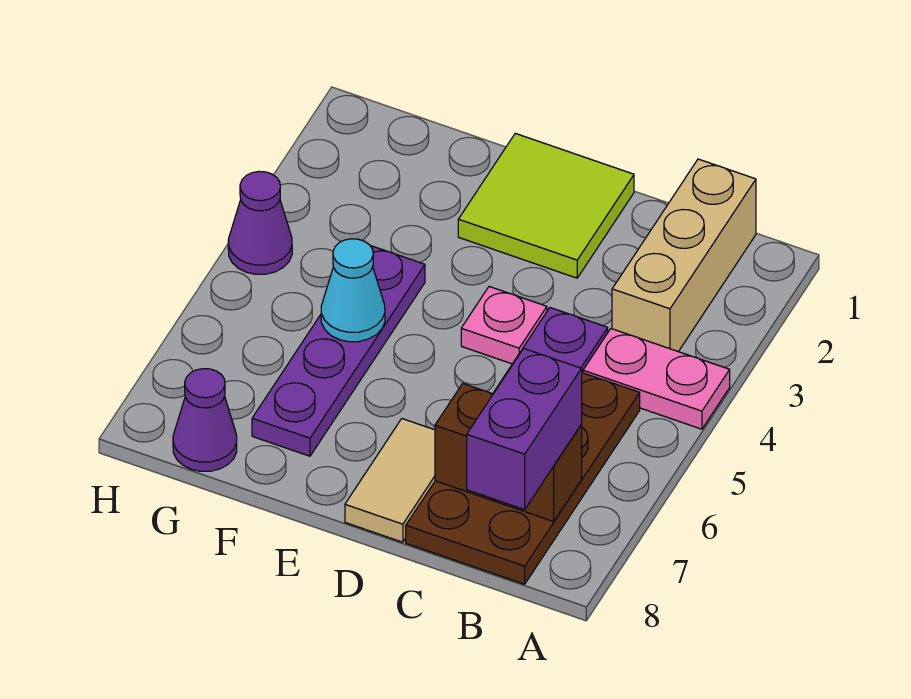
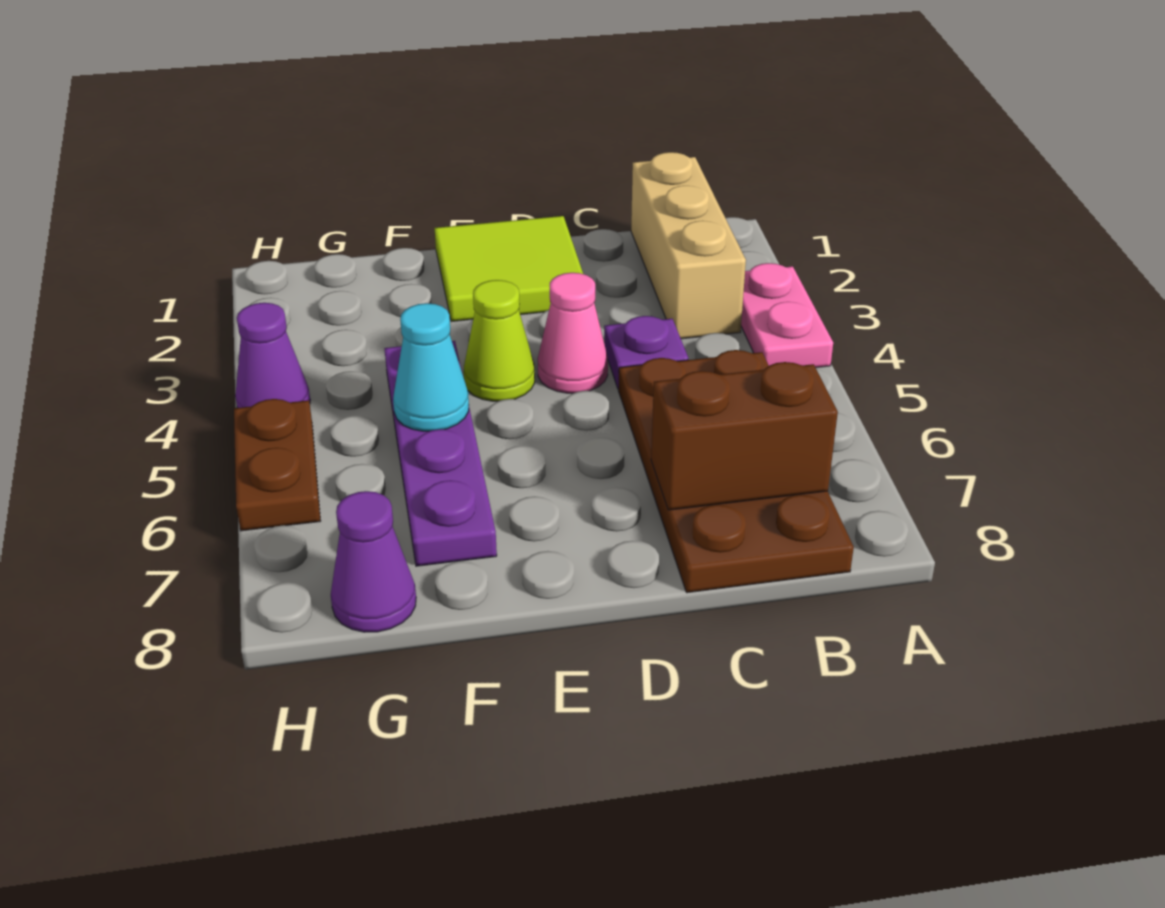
pink plate A4:B4 level 1 -> pink plate A3:A4 level 1
purple brick B7:B8 level 3 -> none
pink plate D4 level 1 -> pink cone D4 level 1
tan tile D7:D8 level 1 -> none
none -> lime cone E4 level 1
none -> brown plate H5:H6 level 1

